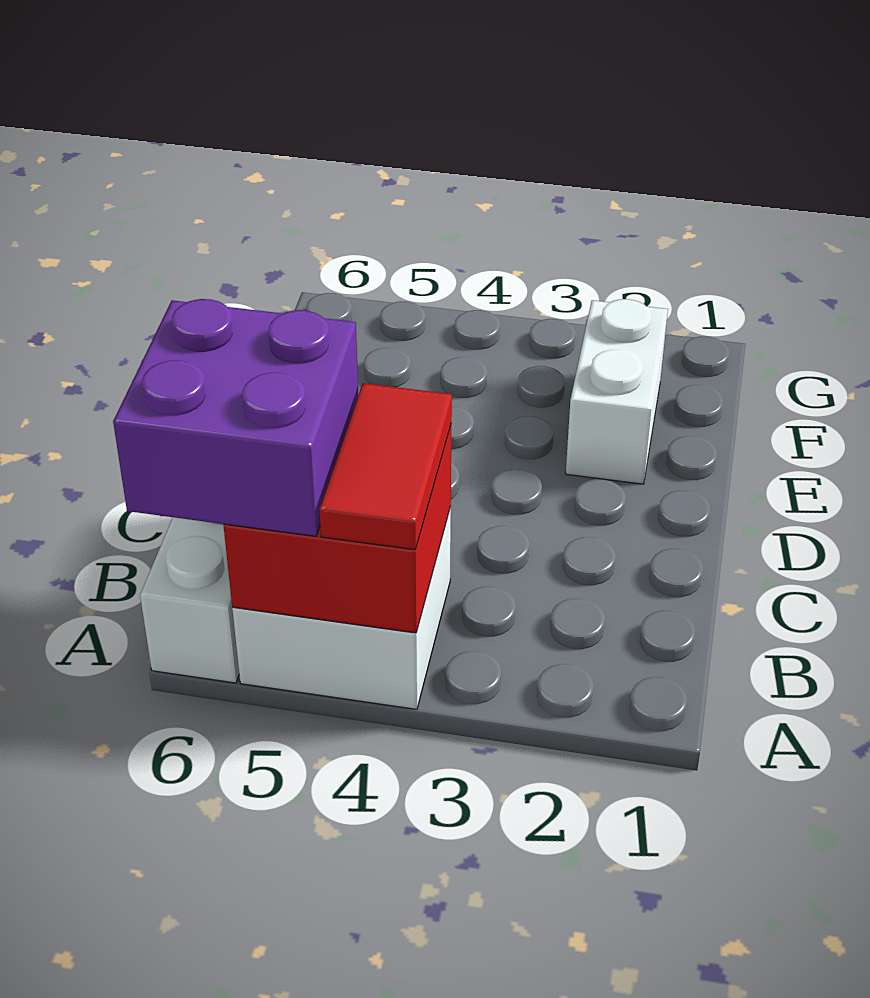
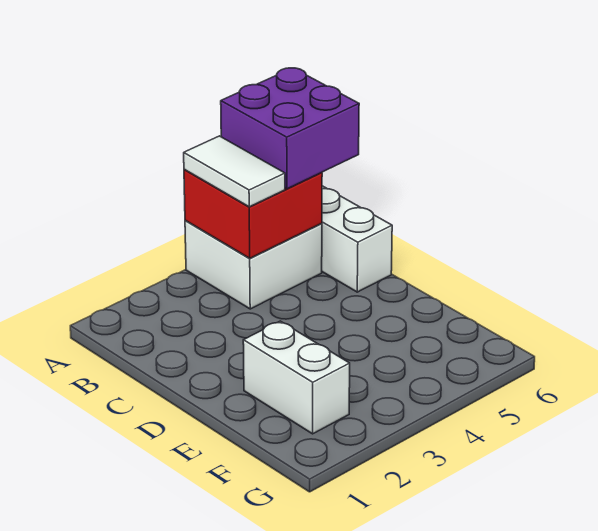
red tile A4:B4 level 3 -> white tile A4:B4 level 3

